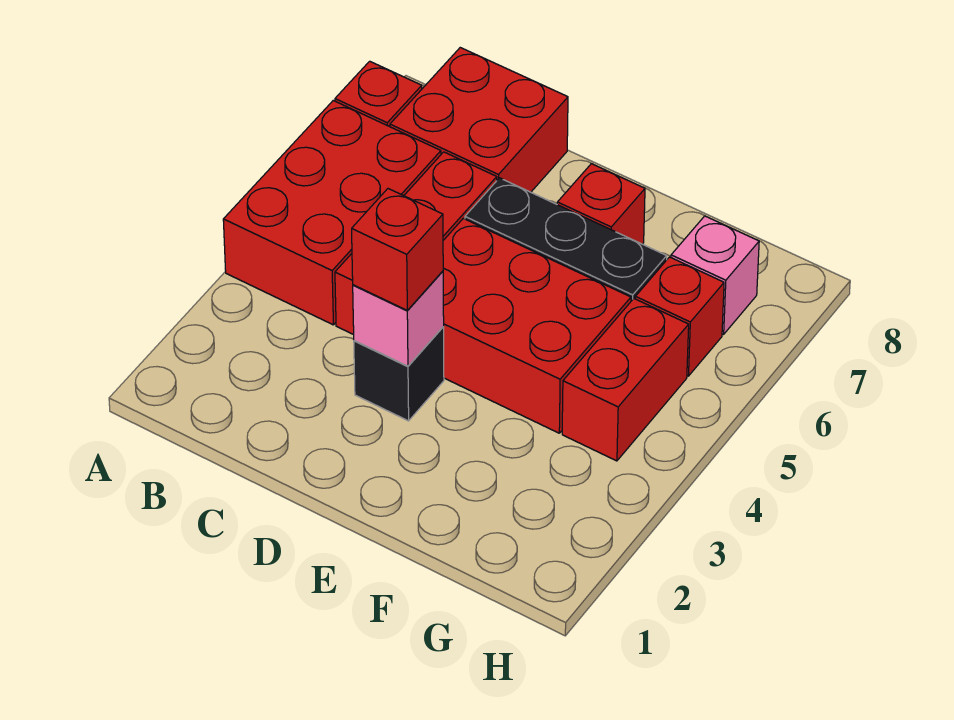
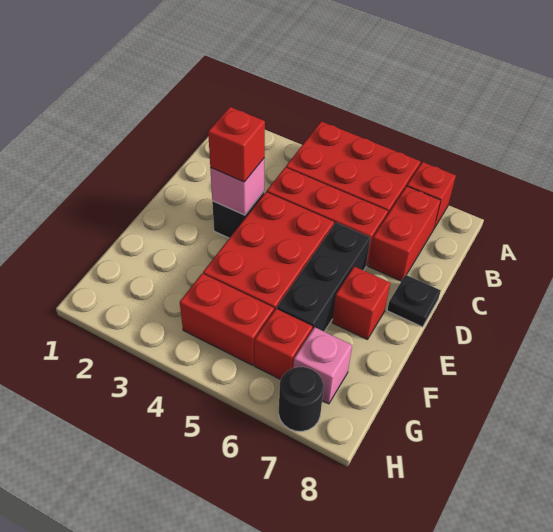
red brick B7:C8 level 1 -> red brick B7:C7 level 1
none -> black plate D8 level 1
none -> black round brick H7 level 1

